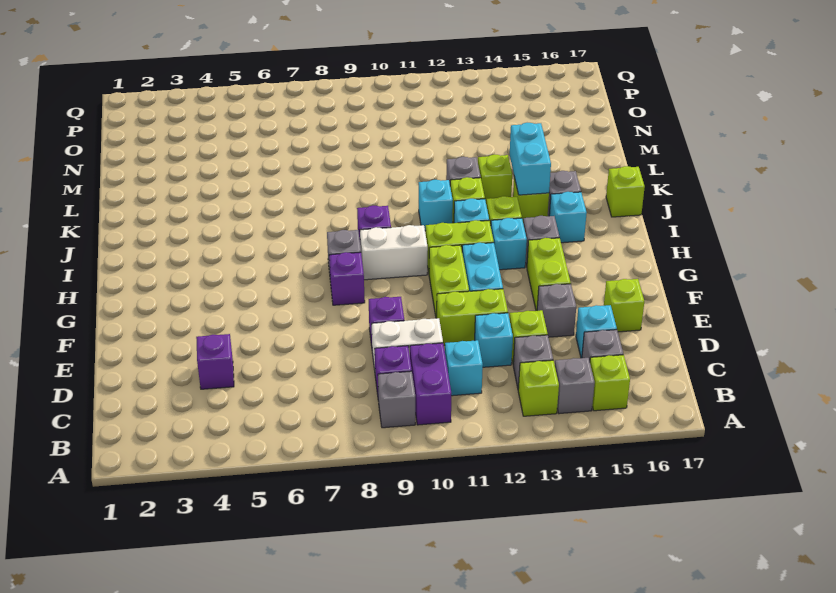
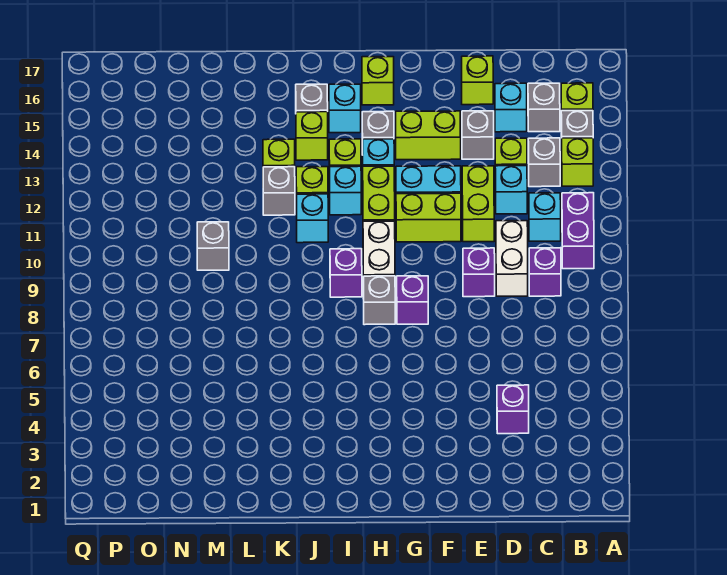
grey brick B9 level 1 -> grey brick M10 level 1
purple brick B10:C10 level 1 -> purple brick B10:B11 level 1
cyan brick J14:K14 level 2 -> none
lime brick J17 level 1 -> lime brick H16 level 1

